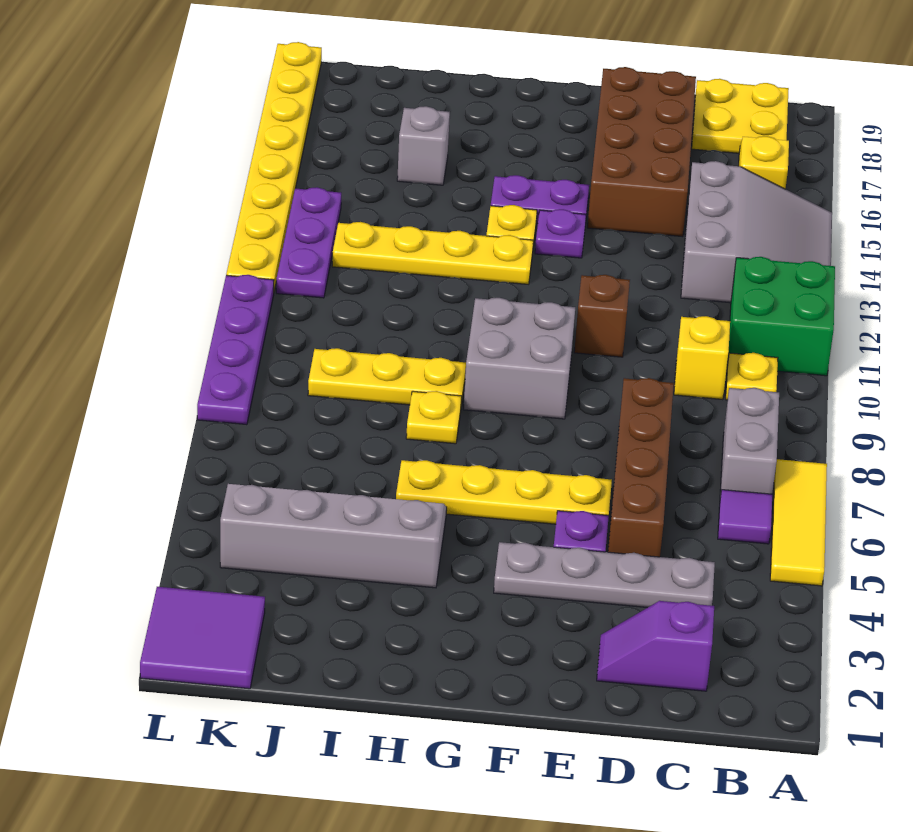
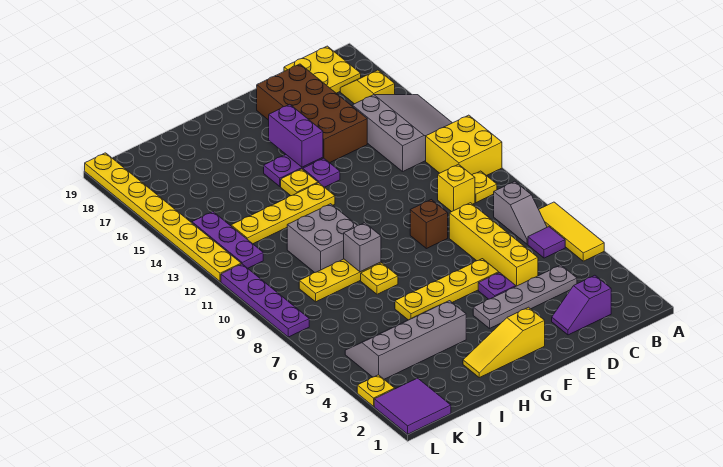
green brick A11:B12 level 1 -> yellow brick A11:B12 level 1
grey brick B7:B8 level 1 -> grey slope B7:B8 level 1 top 8
brown brick D5:D8 level 1 -> yellow brick D5:D8 level 1
brown brick E11 level 1 -> brown brick E9 level 1
none -> yellow slope F2:H2 level 1 top F
grey brick F9:G10 level 1 -> grey brick H10:I11 level 1
none -> purple brick F15:F16 level 2
grey brick I16 level 1 -> grey brick H9 level 2
none -> yellow plate L3 level 1

